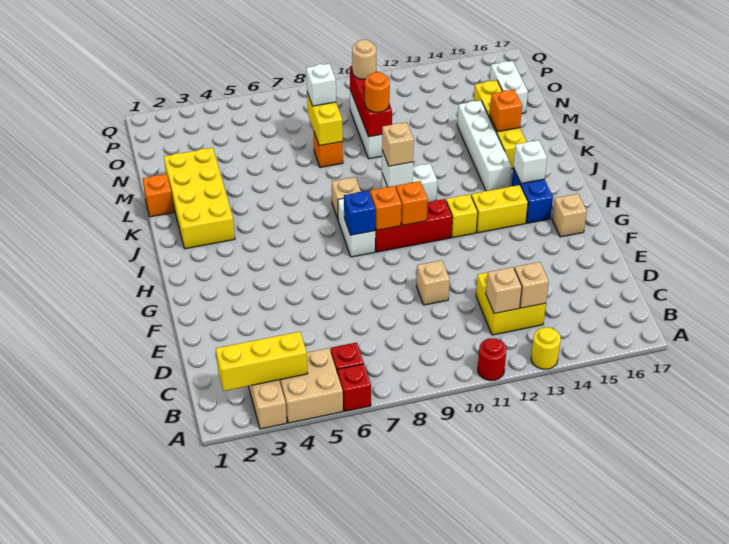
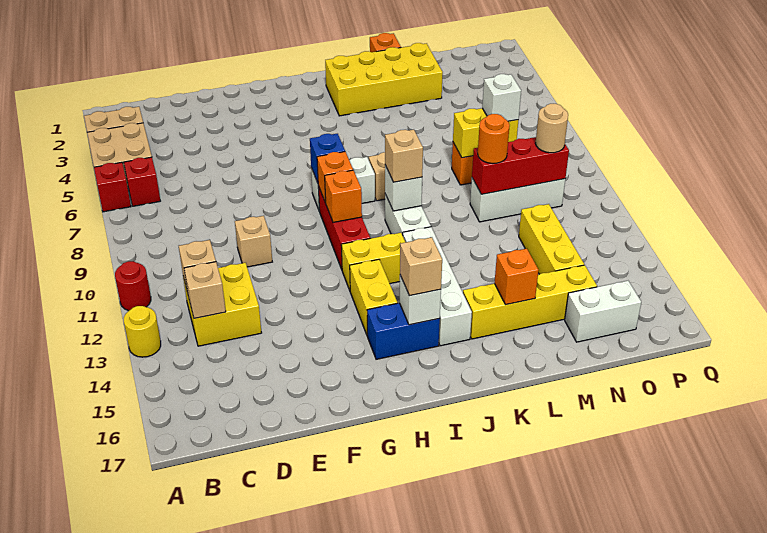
yellow brick B2:B4 level 2 -> yellow brick N12:N14 level 1
tan brick G16 level 1 -> tan brick I15 level 3
yellow brick H12 level 1 -> yellow brick H12:I12 level 1
white brick J14:M14 level 1 -> white brick J12:J15 level 1

